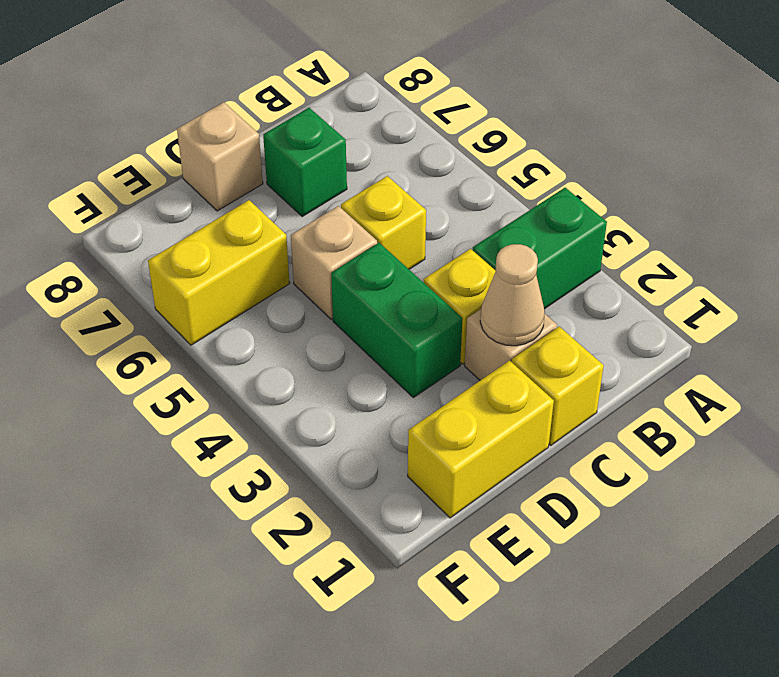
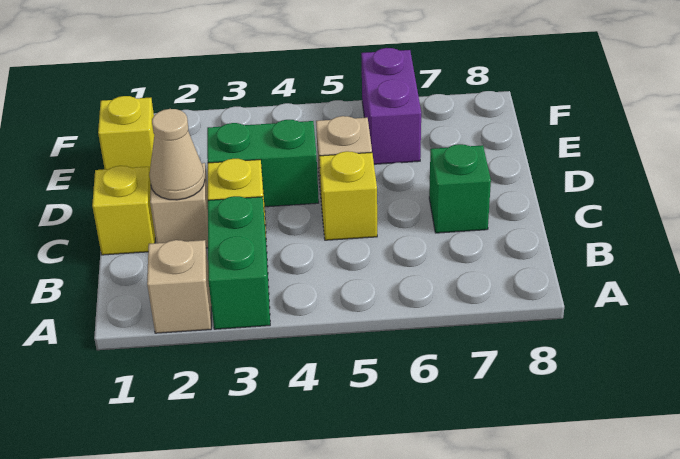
yellow brick D1:E1 level 1 -> yellow brick E1 level 1
tan brick D8 level 1 -> tan brick A2 level 1
yellow brick E6:F6 level 1 -> purple brick E6:F6 level 1

